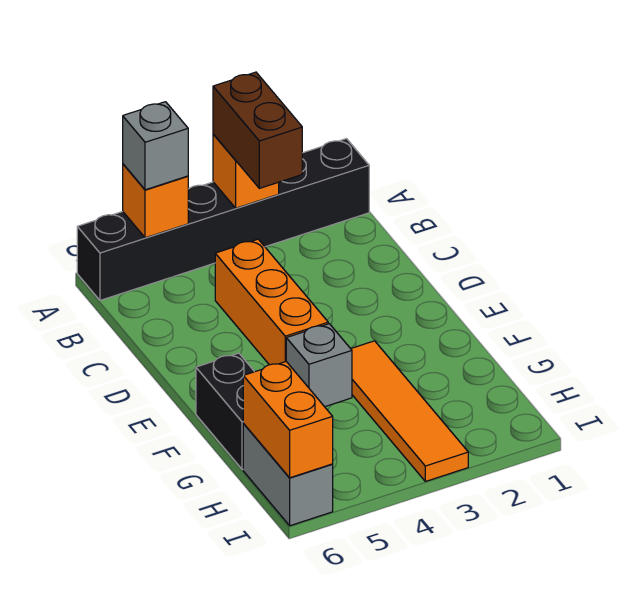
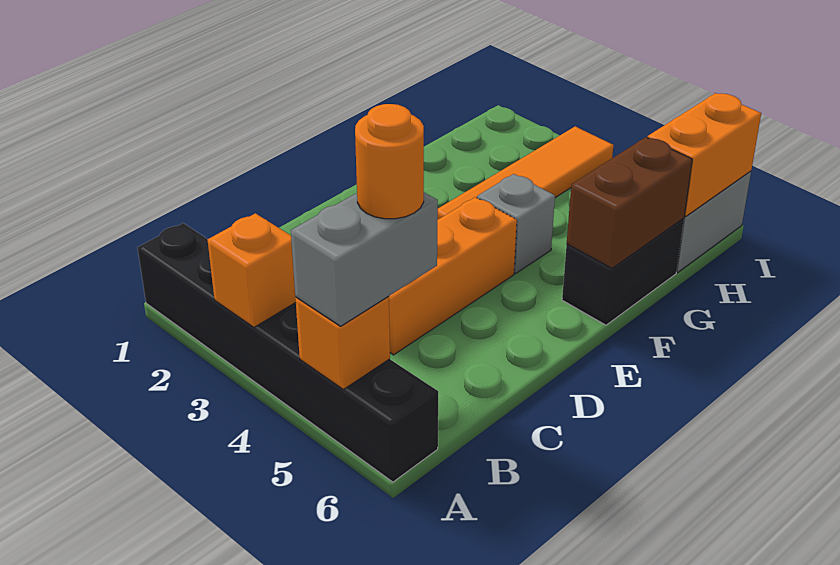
brown brick A3:B3 level 3 -> brown brick F6:G6 level 2
grey brick A5 level 3 -> grey brick A5:B5 level 3
none -> orange round brick B5 level 4

